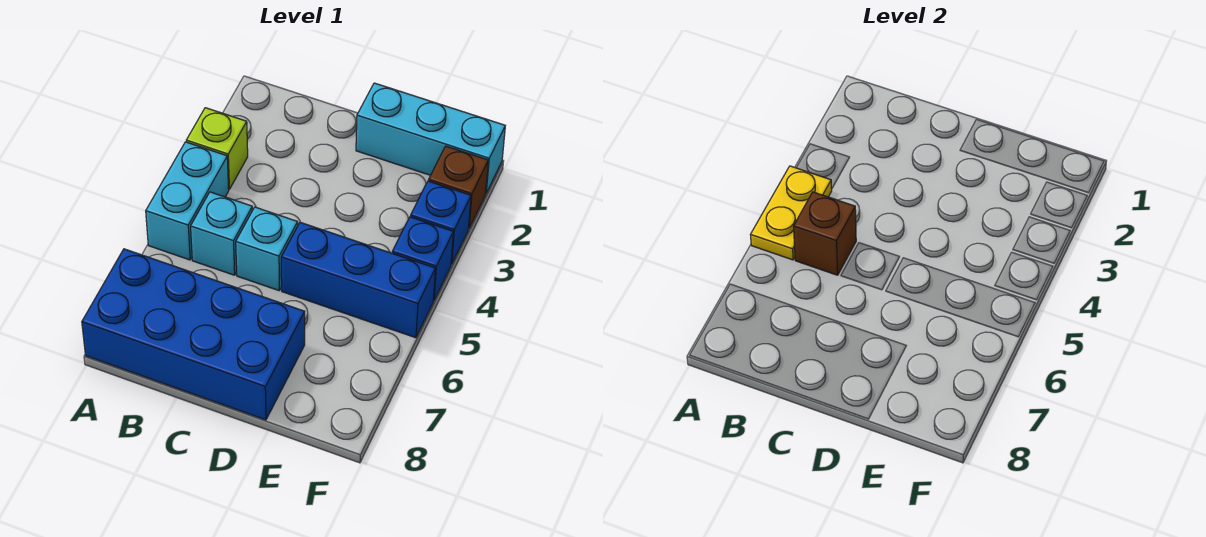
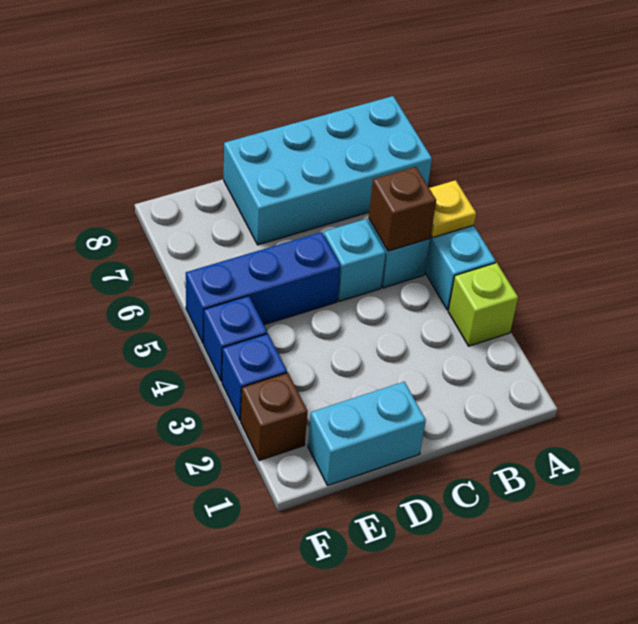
yellow plate A4:A5 level 2 -> yellow plate A5 level 2
blue brick A7:D8 level 1 -> cyan brick A7:D8 level 1
cyan brick D1:F1 level 1 -> cyan brick D1:E1 level 1

